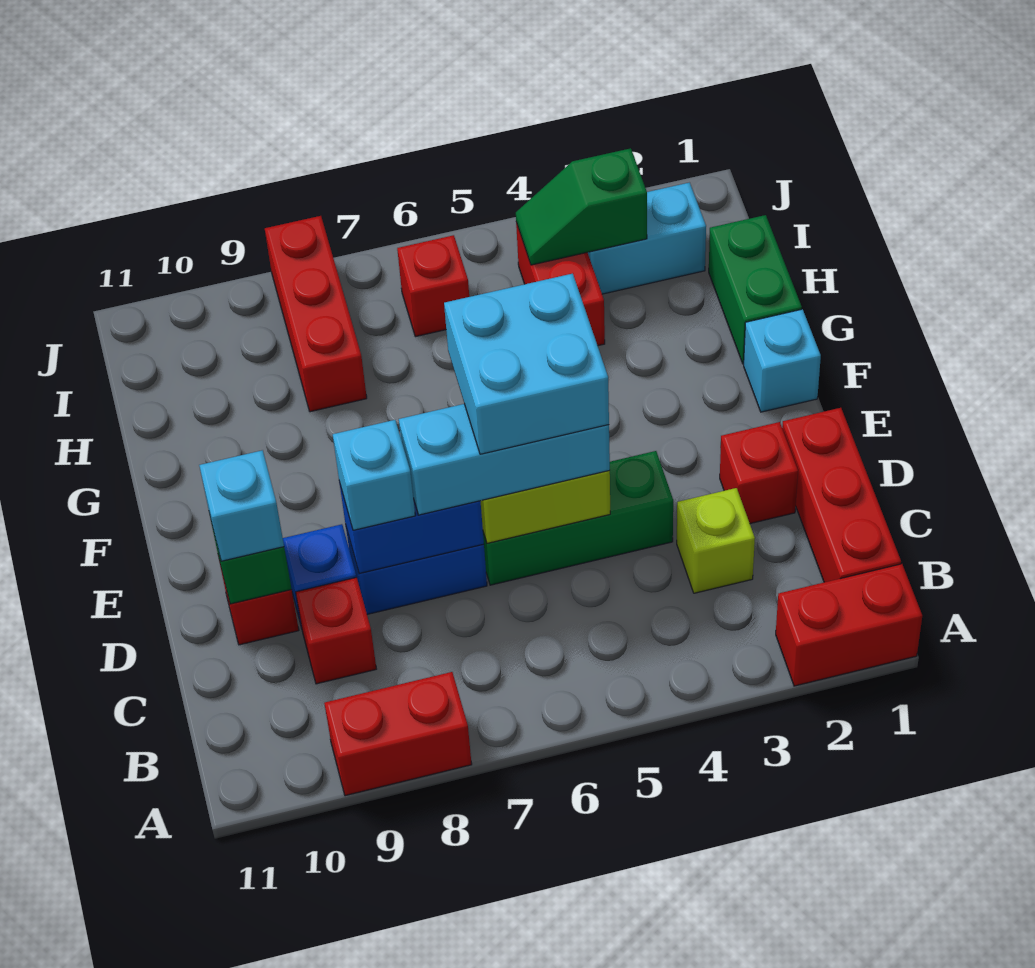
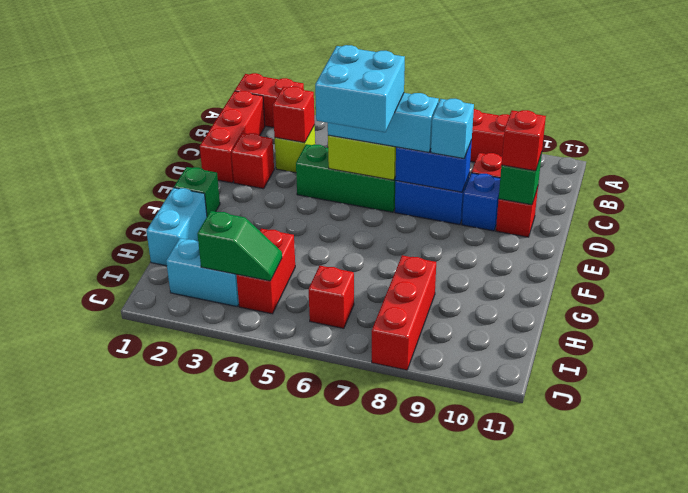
none -> red brick C3 level 2
cyan brick D10 level 3 -> red brick D10 level 3
cyan brick F1 level 1 -> green brick F1 level 1
green brick G1:H1 level 1 -> cyan brick G1:H1 level 1

